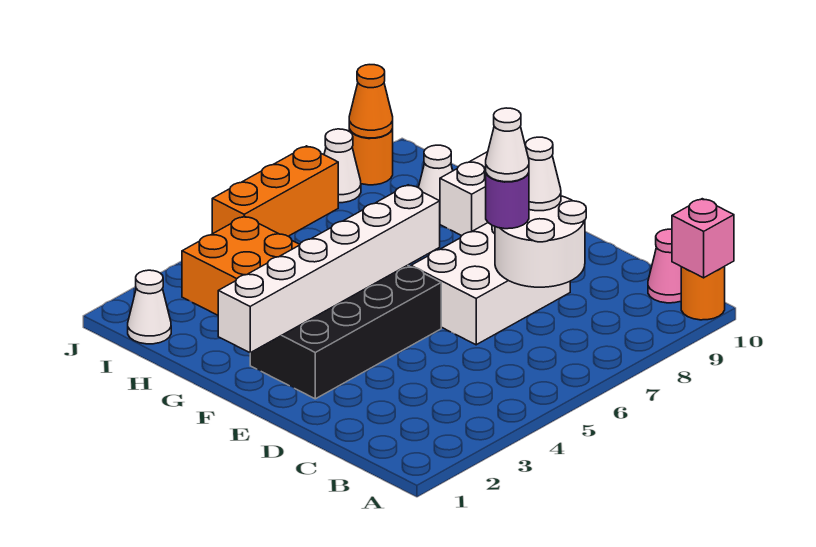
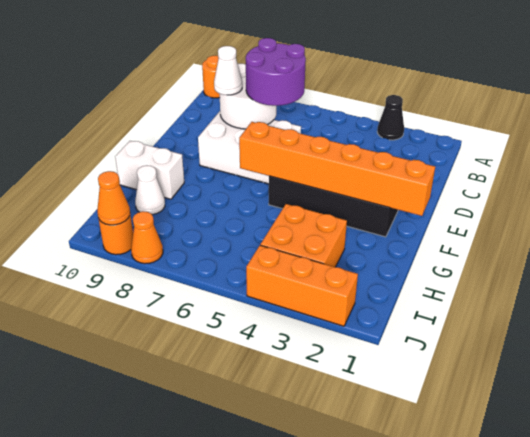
none -> black cone A3 level 1
pink brick A10 level 2 -> none
pink cone B10 level 1 -> none
purple round brick D7 level 3 -> purple round brick C6:D7 level 3
white cone D7 level 4 -> none
white brick F1:F6 level 2 -> orange brick F1:F6 level 2
white cone I1 level 1 -> none
orange brick J5:J7 level 1 -> orange brick J2:J4 level 1
white cone J8 level 1 -> orange cone J8 level 1

